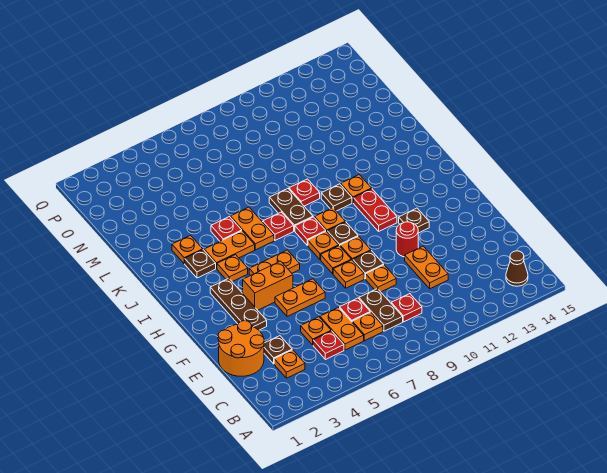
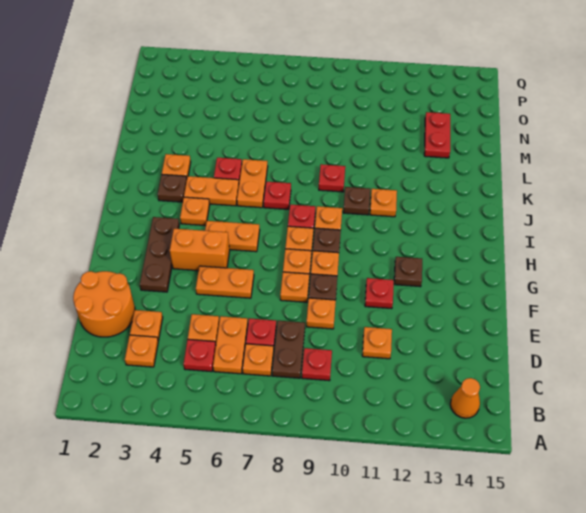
brown cone B14 level 1 -> orange cone B14 level 1
brown plate D3 level 1 -> orange plate D3 level 1
orange plate D11:E11 level 1 -> orange plate D11 level 1
red round brick F11 level 1 -> red plate F11 level 1
red plate H11:I11 level 1 -> red plate M13:N13 level 1
brown plate J8:K8 level 1 -> none

